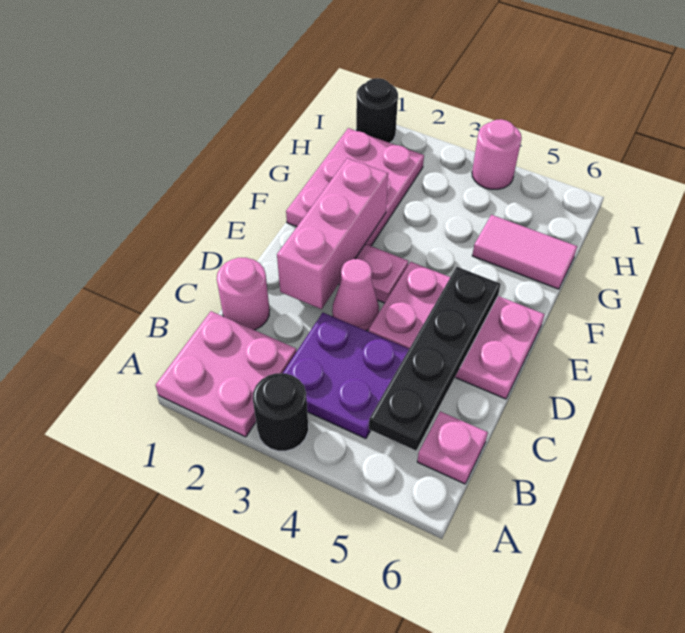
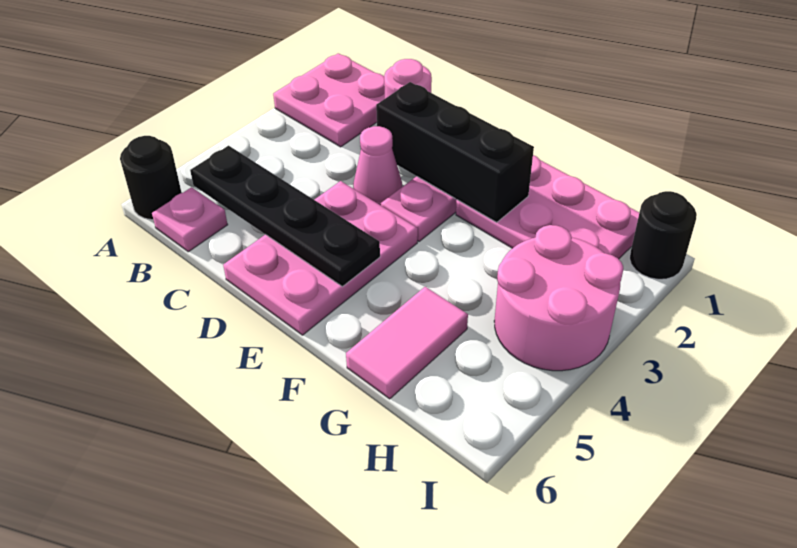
black round brick A3 level 1 -> black round brick A6 level 1
purple plate B3:C4 level 1 -> none
pink brick D2:F2 level 2 -> black brick D2:F2 level 2
pink round brick I4 level 1 -> pink round brick H3:I4 level 1

